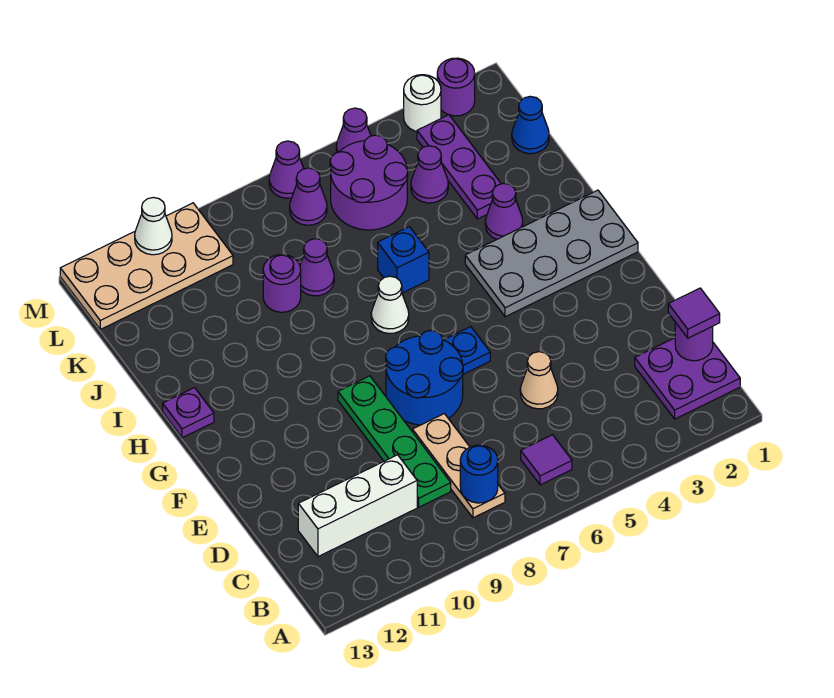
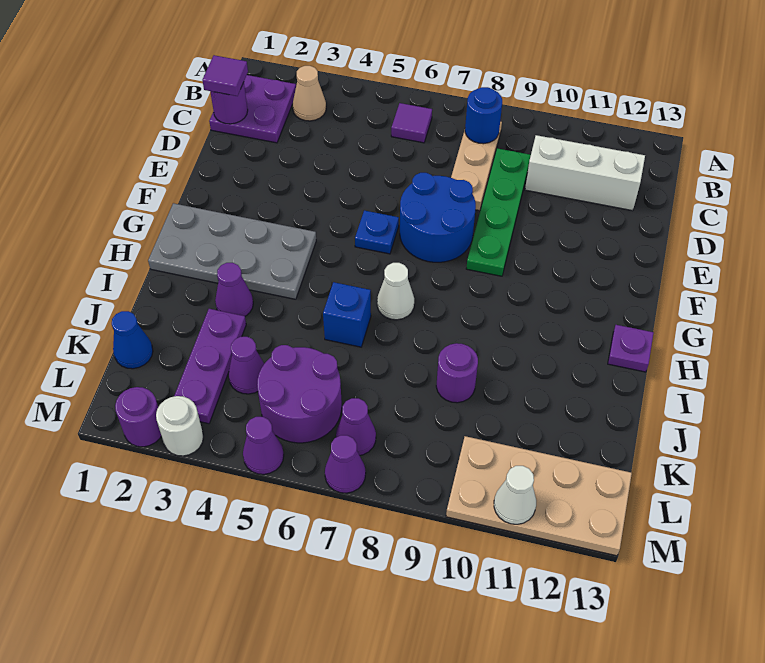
tan cone D5 level 1 -> tan cone B3 level 1
purple cone J8 level 1 -> none

